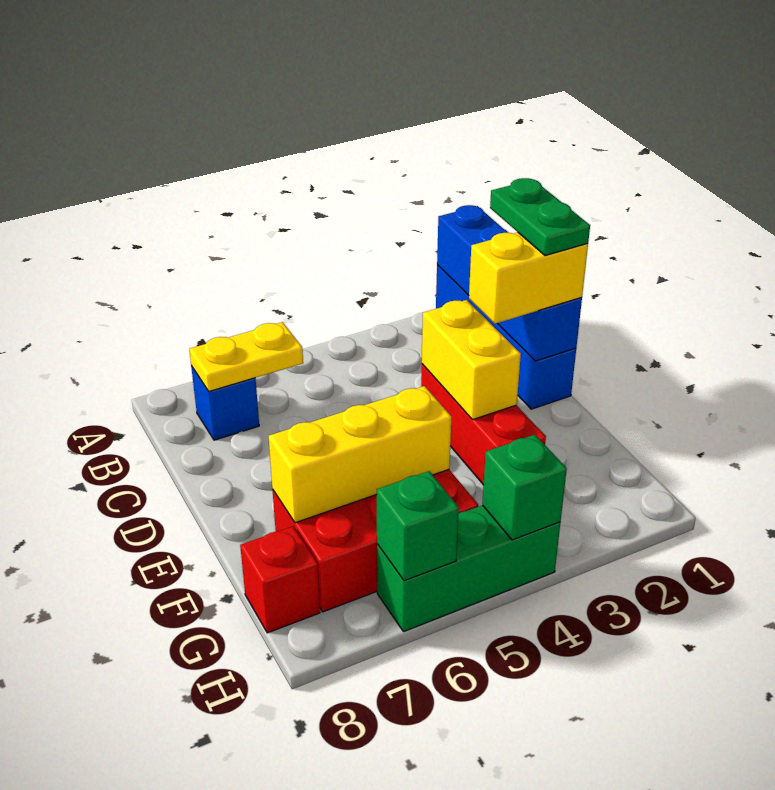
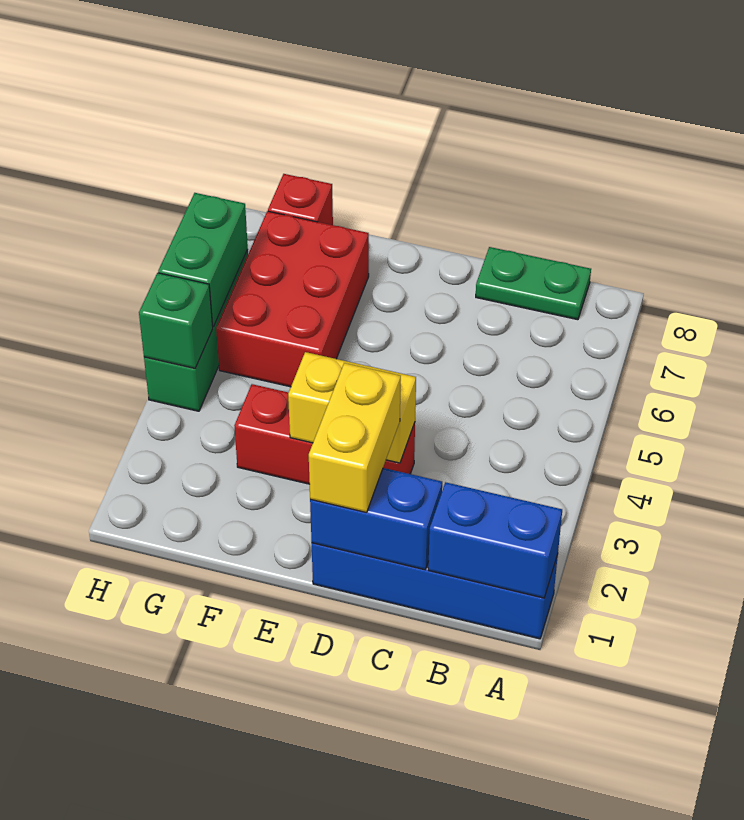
yellow plate B6:B7 level 2 -> none
blue brick B7 level 1 -> none
green plate C1:D1 level 4 -> green plate B8:C8 level 1
yellow brick F5:F7 level 2 -> none
green brick H6 level 2 -> green brick H5:H6 level 2

